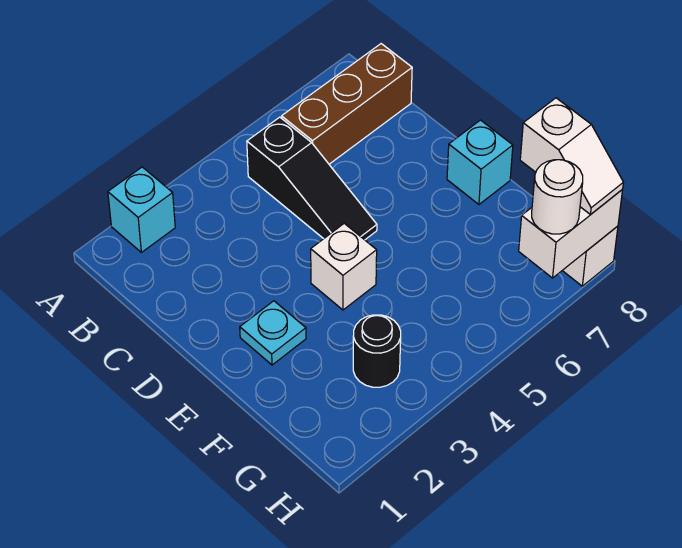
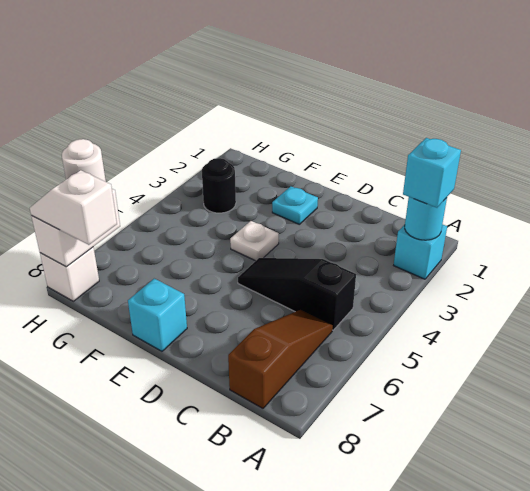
none -> cyan round brick A2 level 2
none -> cyan brick A2 level 3
brown brick B6:B8 level 1 -> brown slope B6:B8 level 1 top 8
white brick E4 level 1 -> white plate E4 level 1

